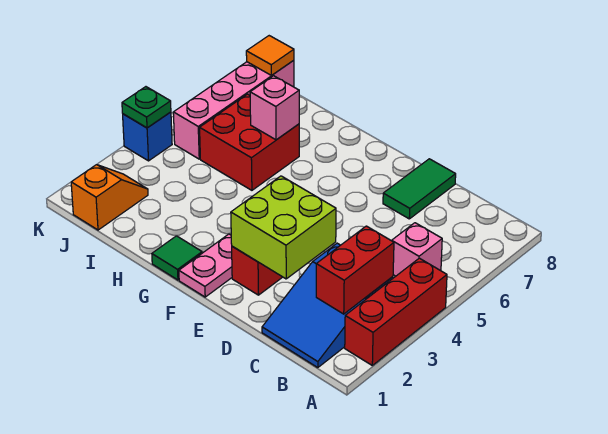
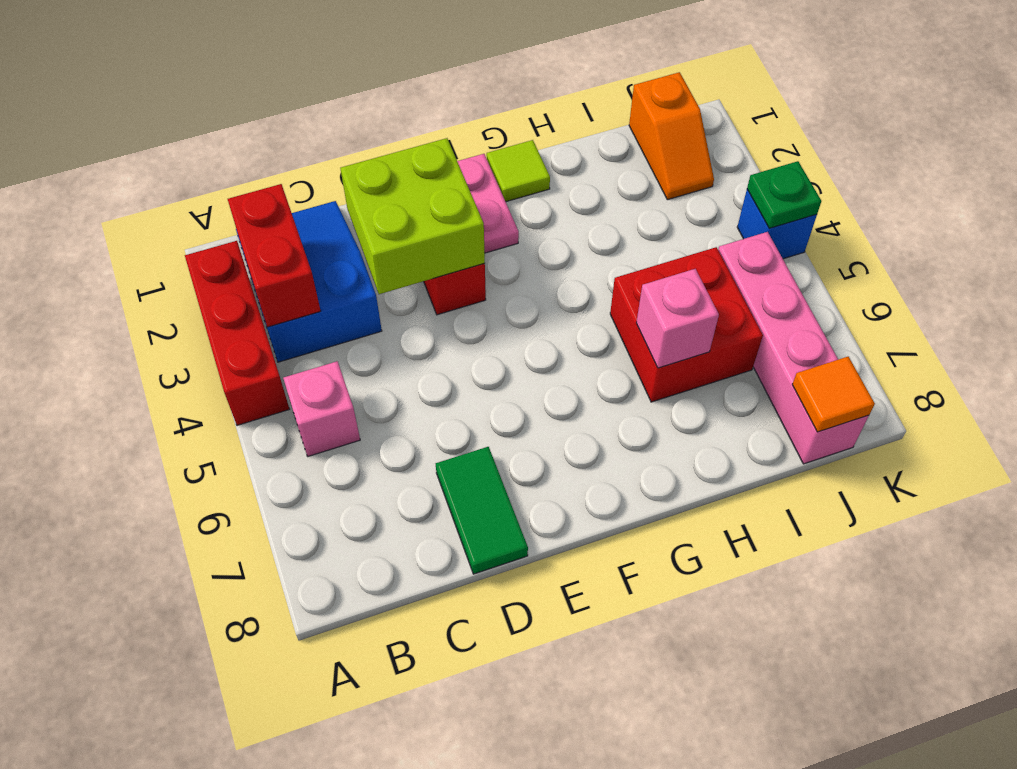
green tile G1 level 1 -> lime tile G1 level 1

